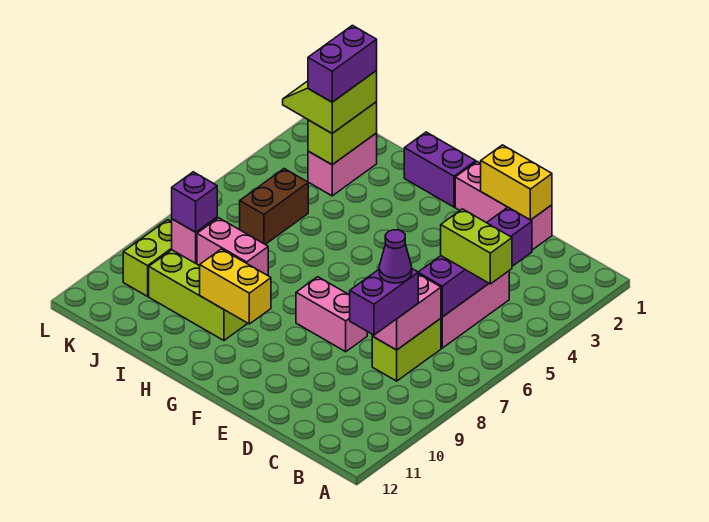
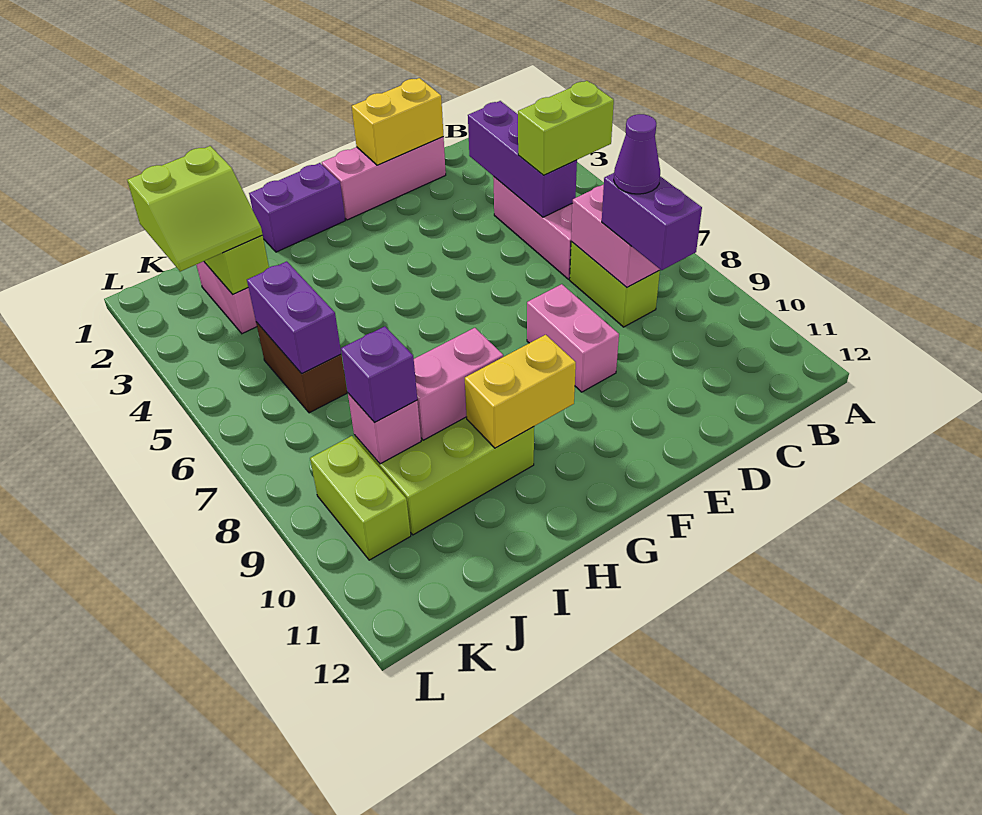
purple brick C3:C6 level 2 -> purple brick C3:C5 level 2
pink brick E8:F8 level 1 -> pink brick E8:E9 level 1
lime slope J2:K3 level 3 top J -> lime slope J2:K3 level 3 top 2
purple brick J2:J3 level 4 -> purple brick J5:J6 level 2

